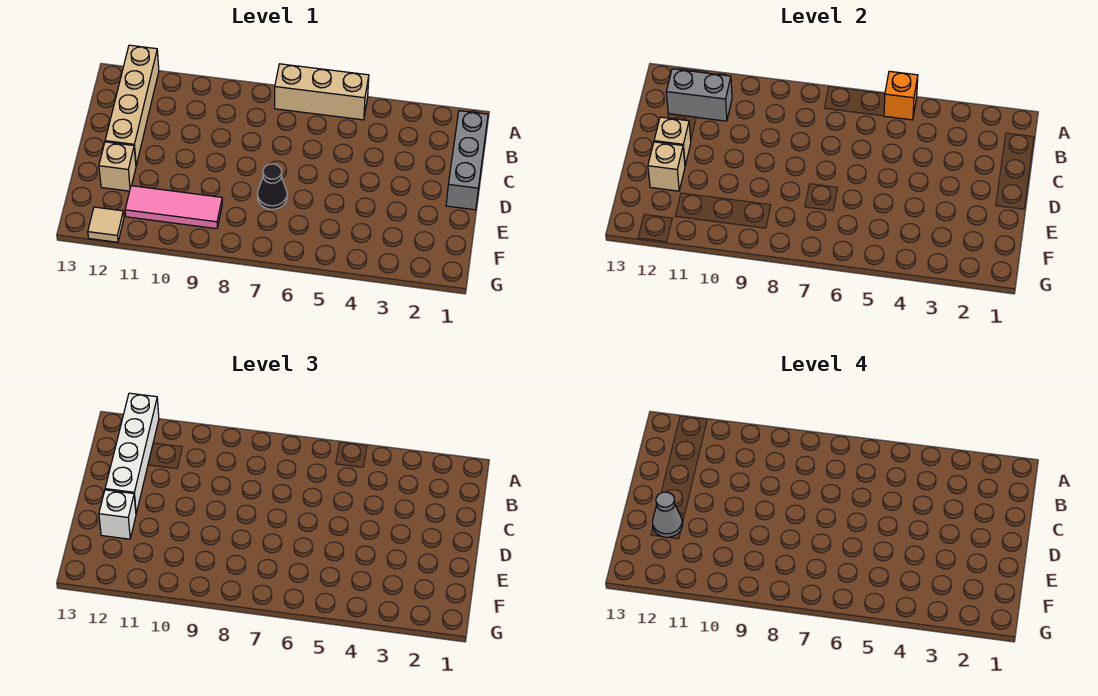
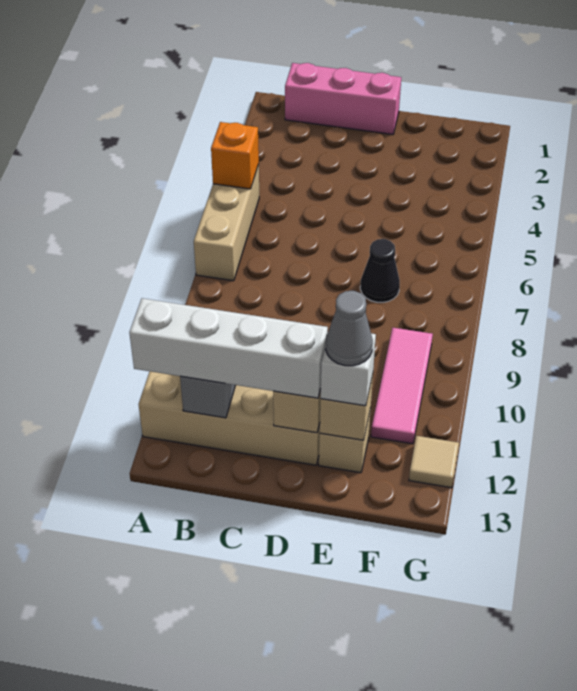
grey brick B1:D1 level 1 -> pink brick B1:D1 level 1

